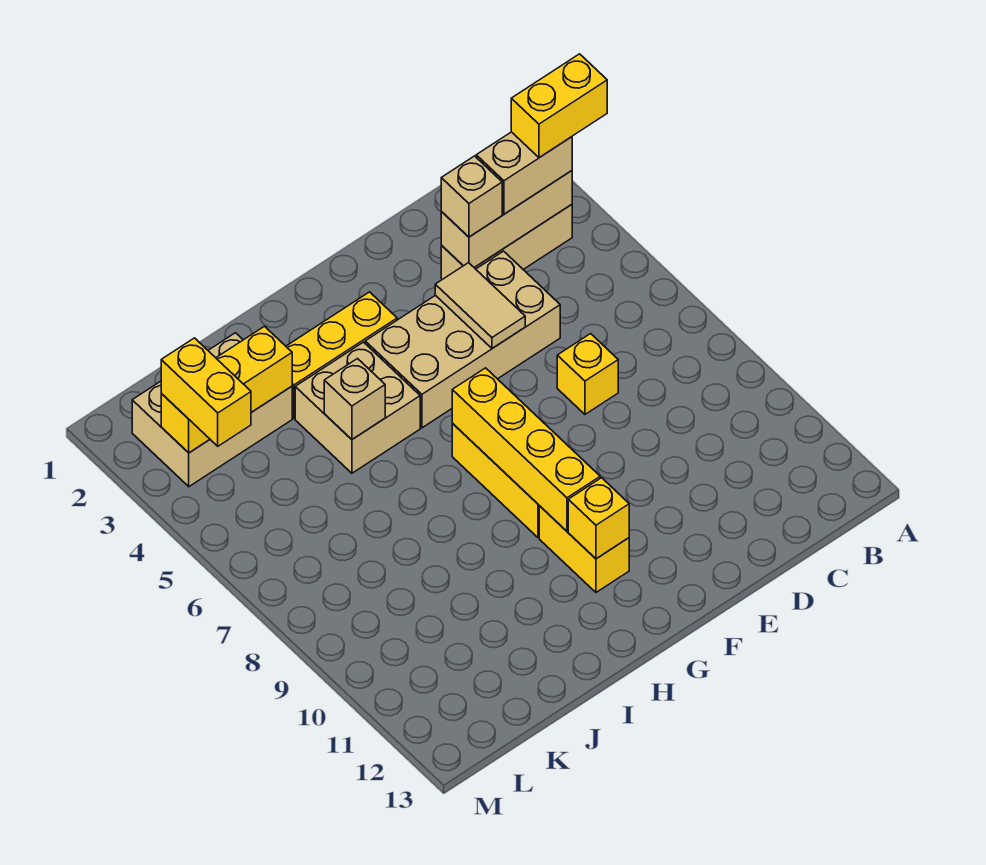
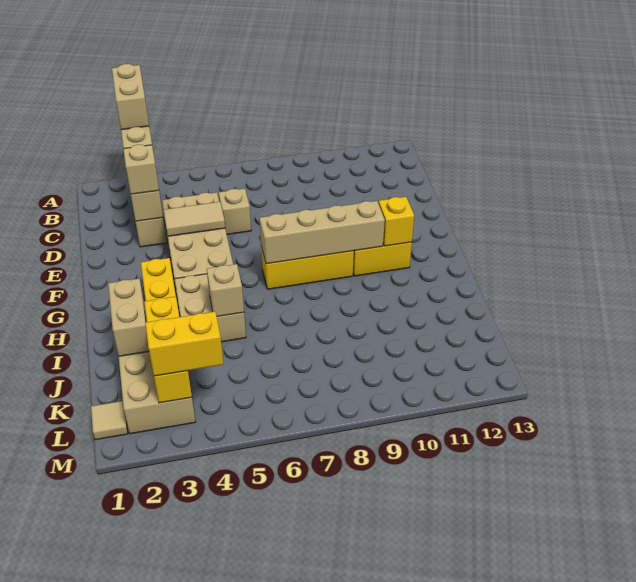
yellow brick A3:B3 level 4 -> tan brick A3:B3 level 4
none -> tan brick D6 level 1
yellow brick D7 level 1 -> none
yellow brick G7:G10 level 2 -> tan brick G7:G10 level 2
none -> tan brick I2:J2 level 2
none -> tan tile L1 level 1

